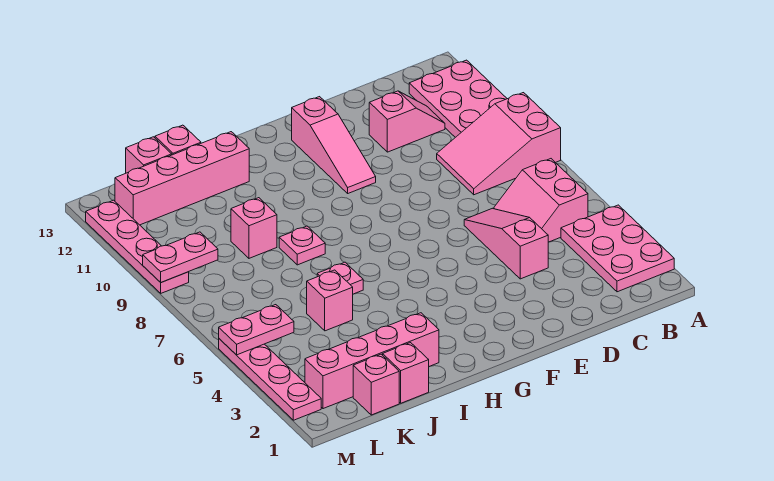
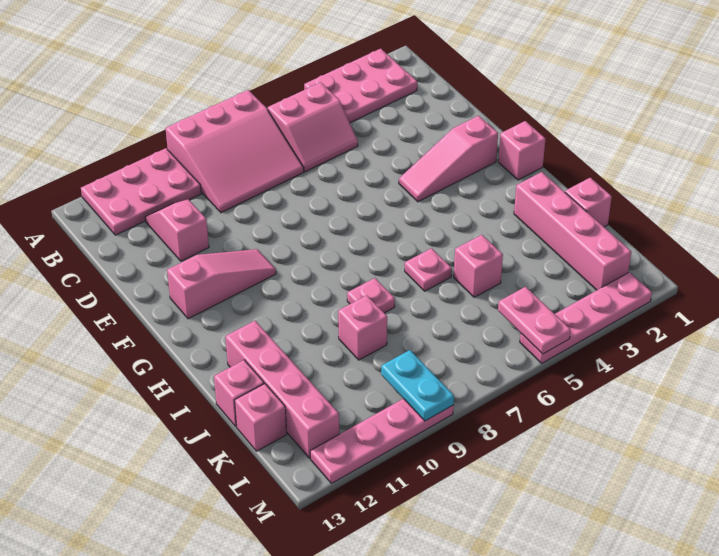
pink slope A8:C9 level 1 top A -> pink slope A7:C9 level 1 top A
pink slope D4:D6 level 1 top 4 -> pink slope F2:F4 level 1 top 2
pink brick K1 level 1 -> pink brick G1 level 1
pink plate L9:M9 level 2 -> cyan plate L9:M9 level 2

